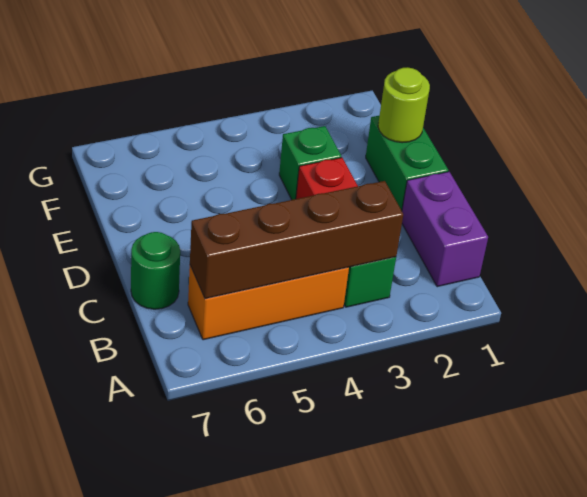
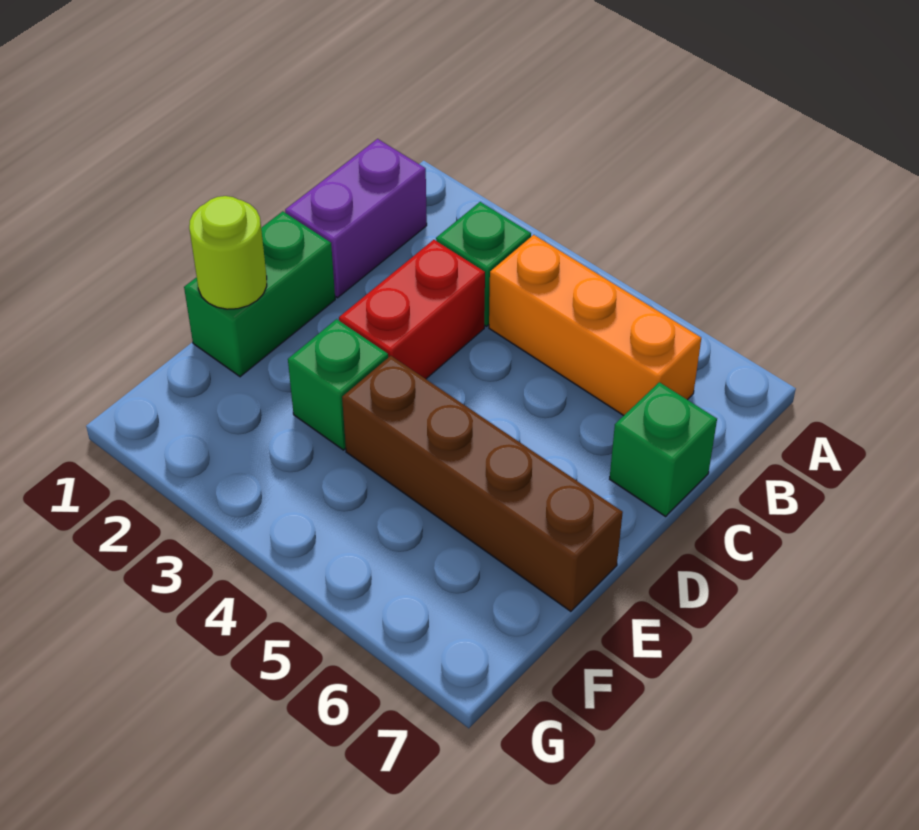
brown brick B3:B6 level 2 -> brown brick E4:E7 level 1
green round brick C7 level 1 -> green brick C7 level 1

